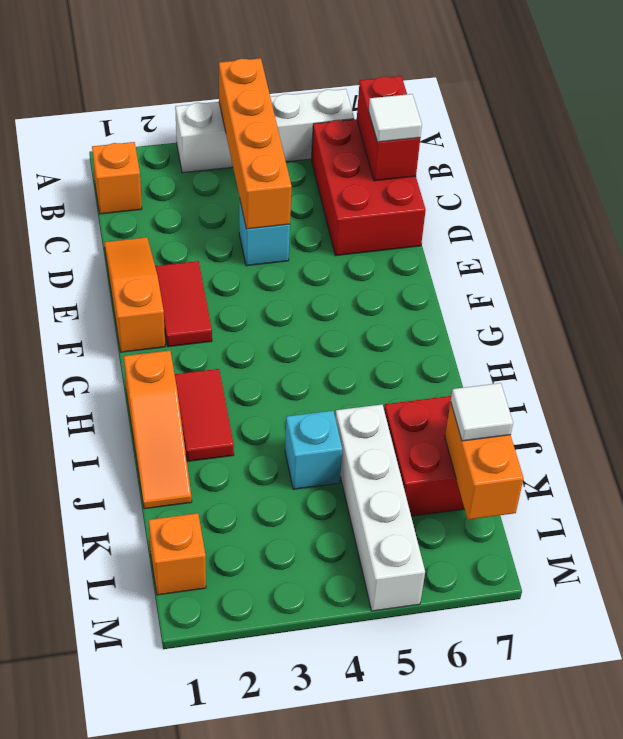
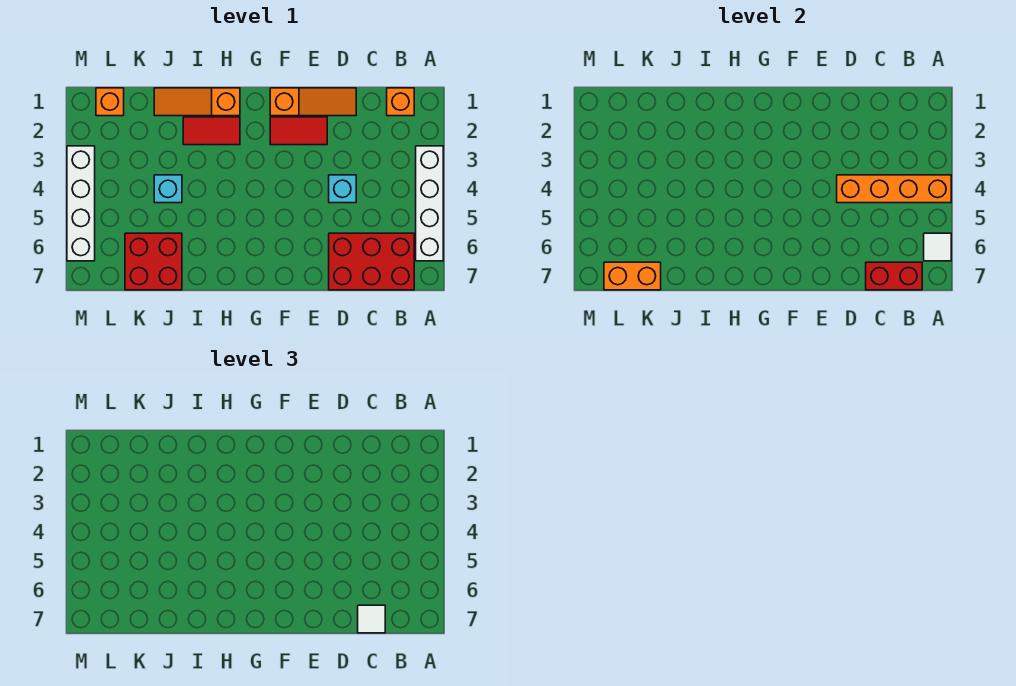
white brick J5:M5 level 1 -> white brick M3:M6 level 1
white tile K7 level 3 -> white tile A6 level 2

